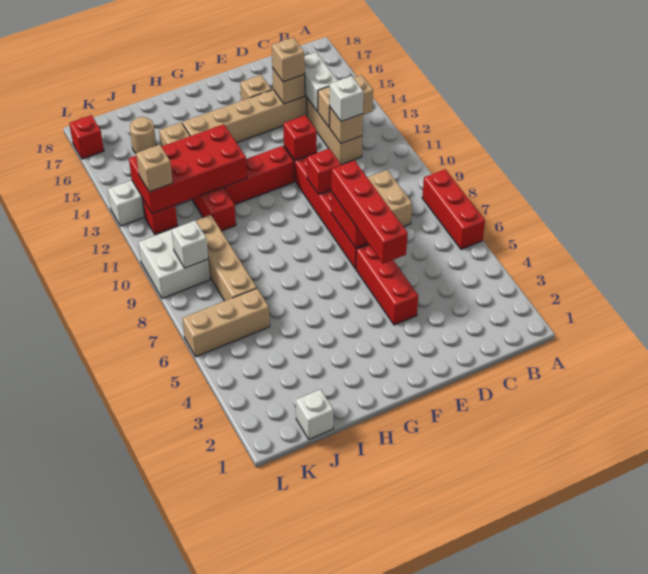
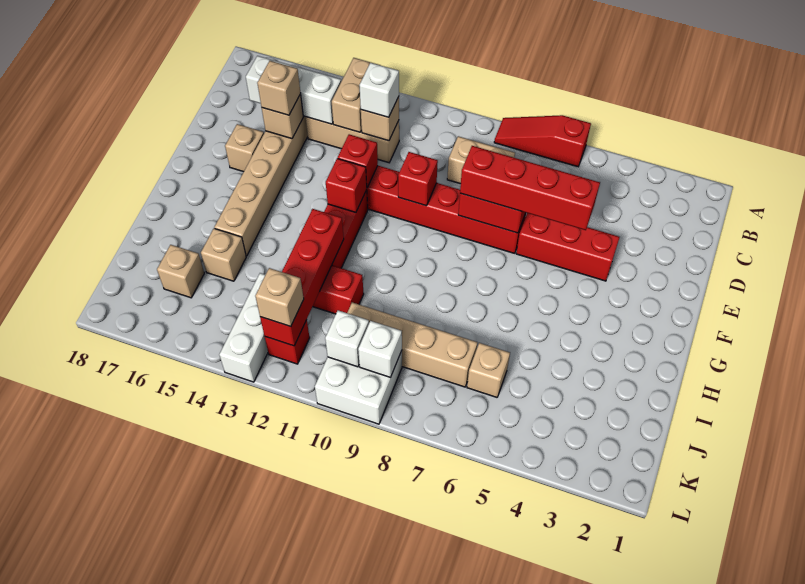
red brick A6:A8 level 1 -> red slope A6:A8 level 1 top 6
white brick C14:C15 level 2 -> white brick C14:C16 level 2
red brick H12:K13 level 2 -> red brick H12:K12 level 2
white brick J1 level 1 -> white brick K10 level 2
tan brick J6:L6 level 1 -> tan brick J6 level 1
tan round brick J16 level 1 -> tan brick J16 level 1
red brick L17 level 1 -> red brick F12 level 2

